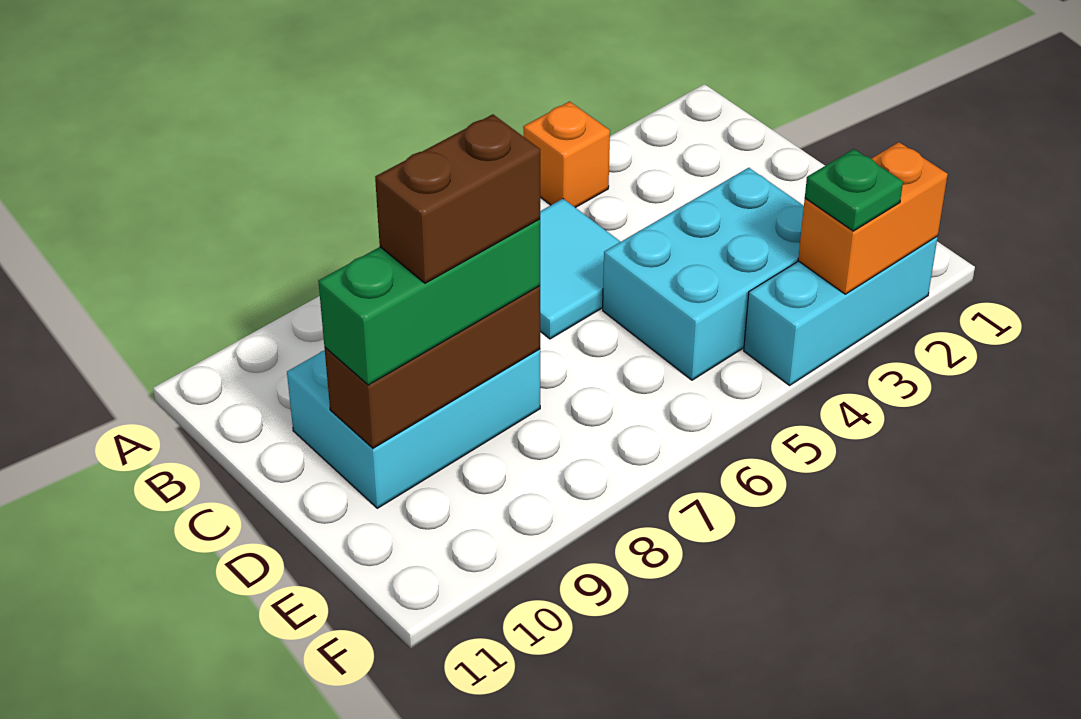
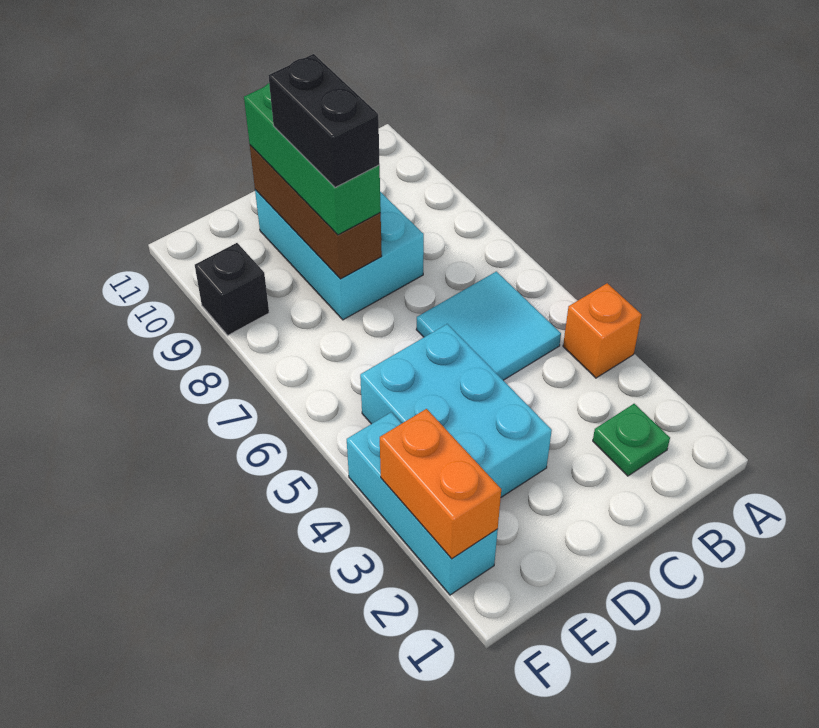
brown brick D8:D9 level 4 -> black brick D8:D9 level 4
green plate F3 level 3 -> green plate B2 level 1
none -> black brick F9 level 1

